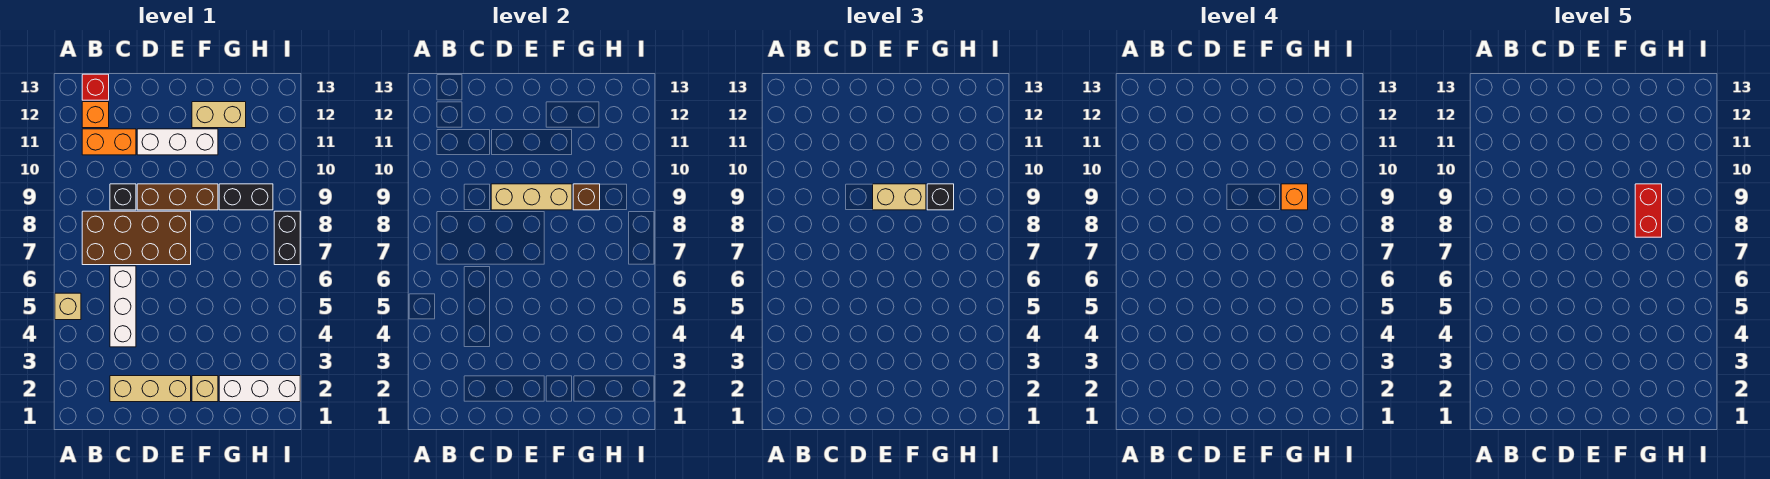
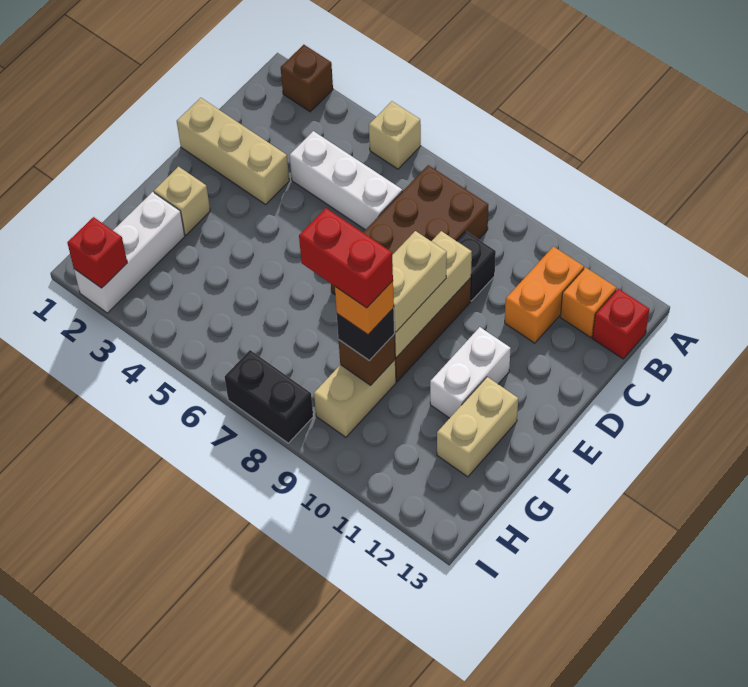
none -> brown brick A2 level 1
tan brick C2:E2 level 1 -> tan brick D1:D3 level 1
white brick D11:F11 level 1 -> white brick E11:F11 level 1
black brick G9:H9 level 1 -> tan brick G9:H9 level 1
none -> red brick I2 level 2

